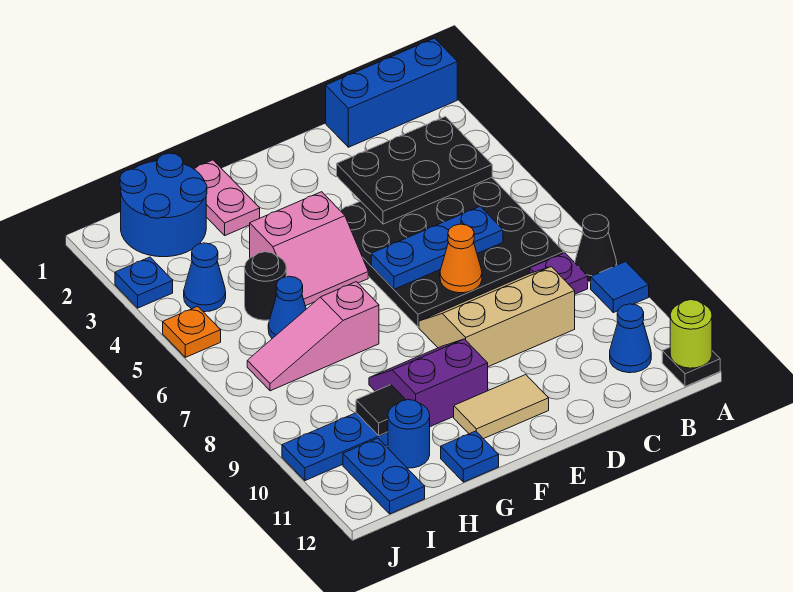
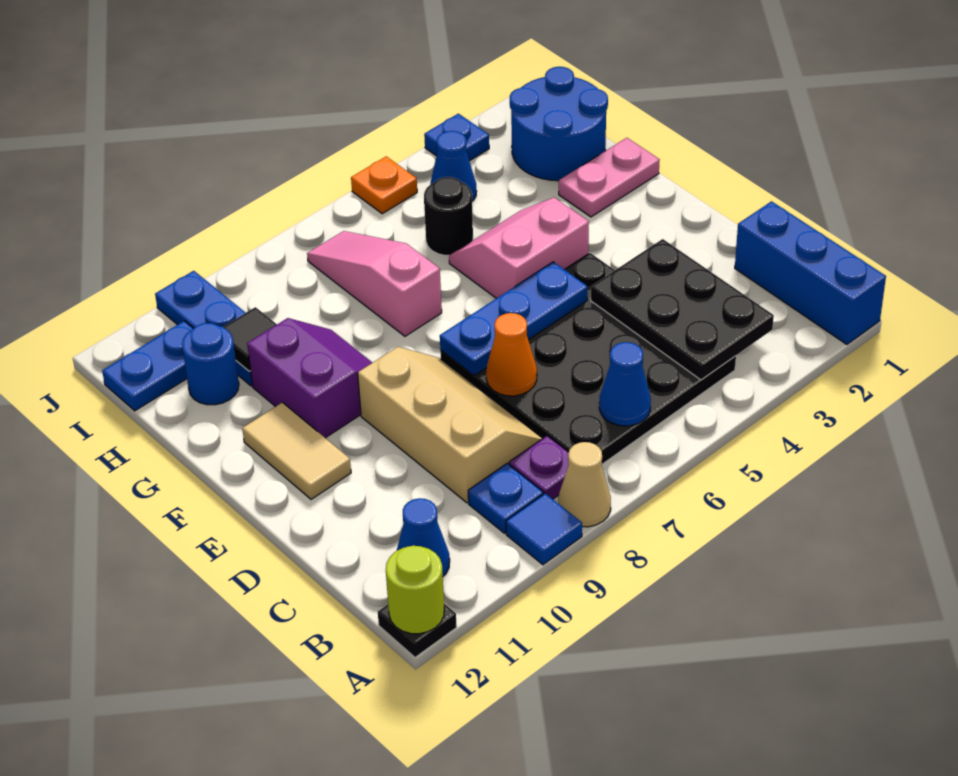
black cone A8 level 1 -> tan cone A8 level 1
blue plate C6:E6 level 2 -> blue plate E5:E7 level 2
pink slope F4:G5 level 1 top 4 -> pink slope F4:G5 level 1 top F
blue plate G12 level 1 -> blue plate B9 level 1
blue cone H6 level 1 -> blue cone B6 level 2

